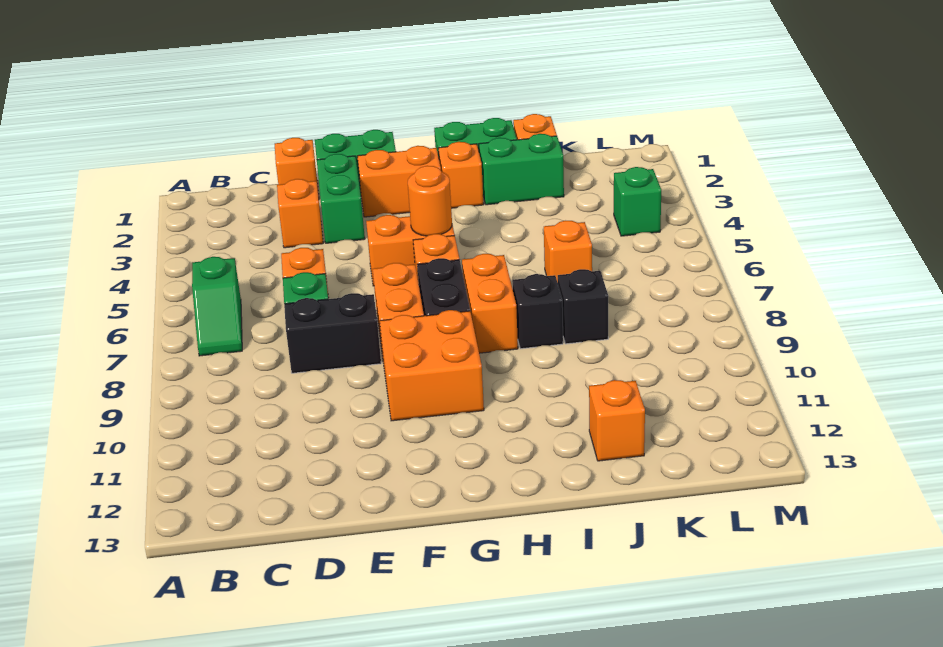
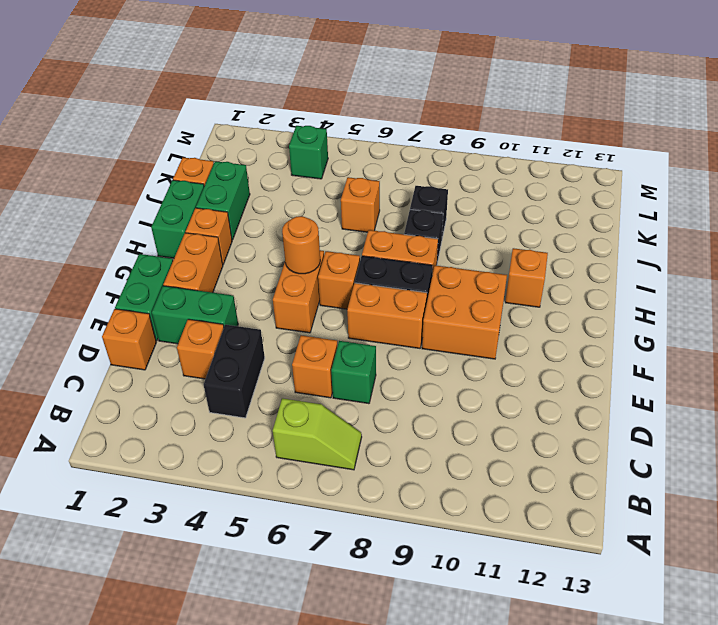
green slope B6:B7 level 1 top 6 -> lime slope B6:B7 level 1 top 6
black brick D8:E8 level 1 -> black brick C4:D4 level 1
orange brick J12 level 1 -> orange brick H11 level 1

